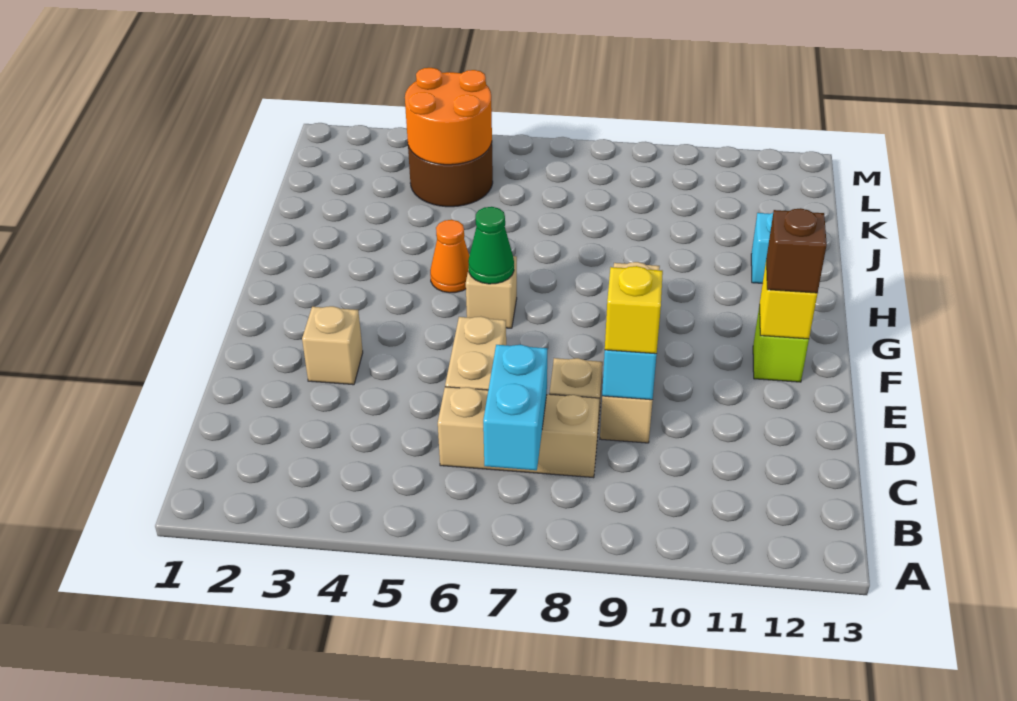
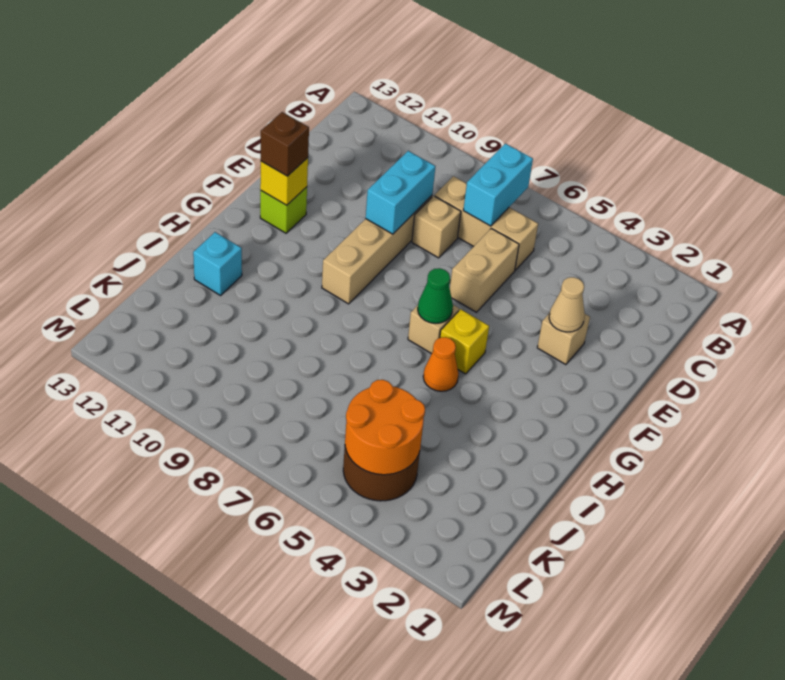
yellow brick D9 level 3 -> yellow brick G5 level 1
none -> tan cone E3 level 2

